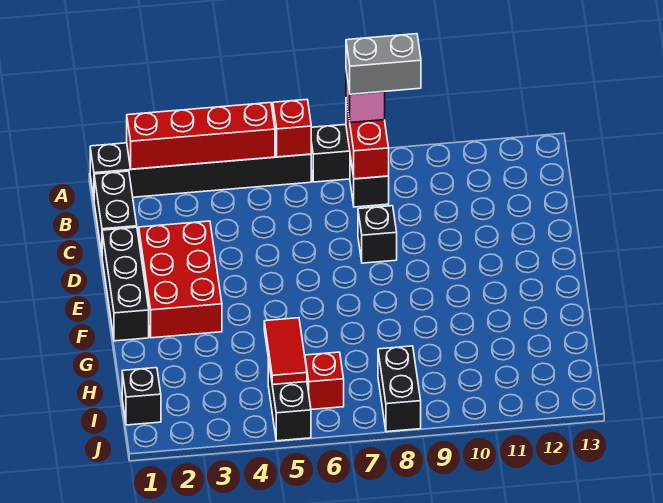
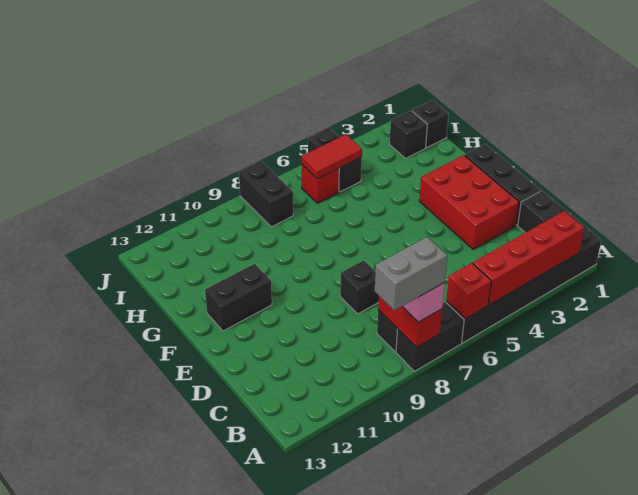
none -> black brick F11:F12 level 1
red tile H5:I5 level 2 -> red tile I5:I6 level 2
none -> black brick I2 level 1

